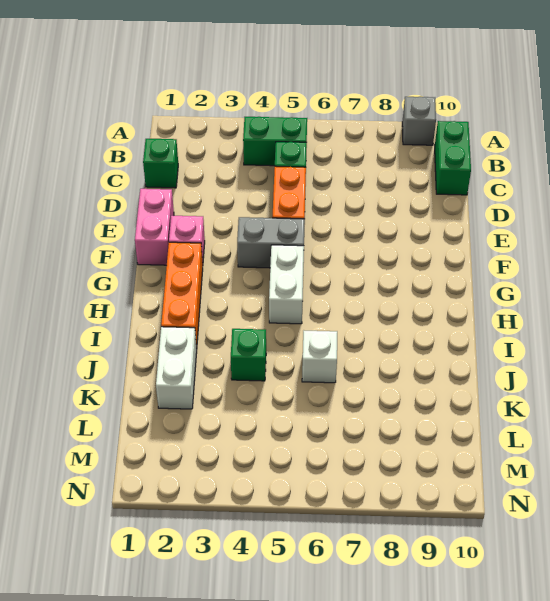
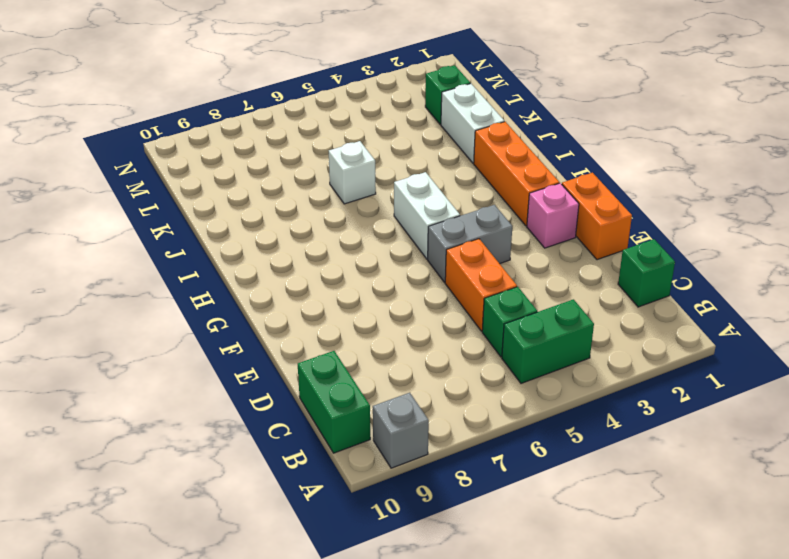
pink brick E1:F1 level 1 -> orange brick E1:F1 level 1
green brick J4 level 1 -> green brick L2 level 1

